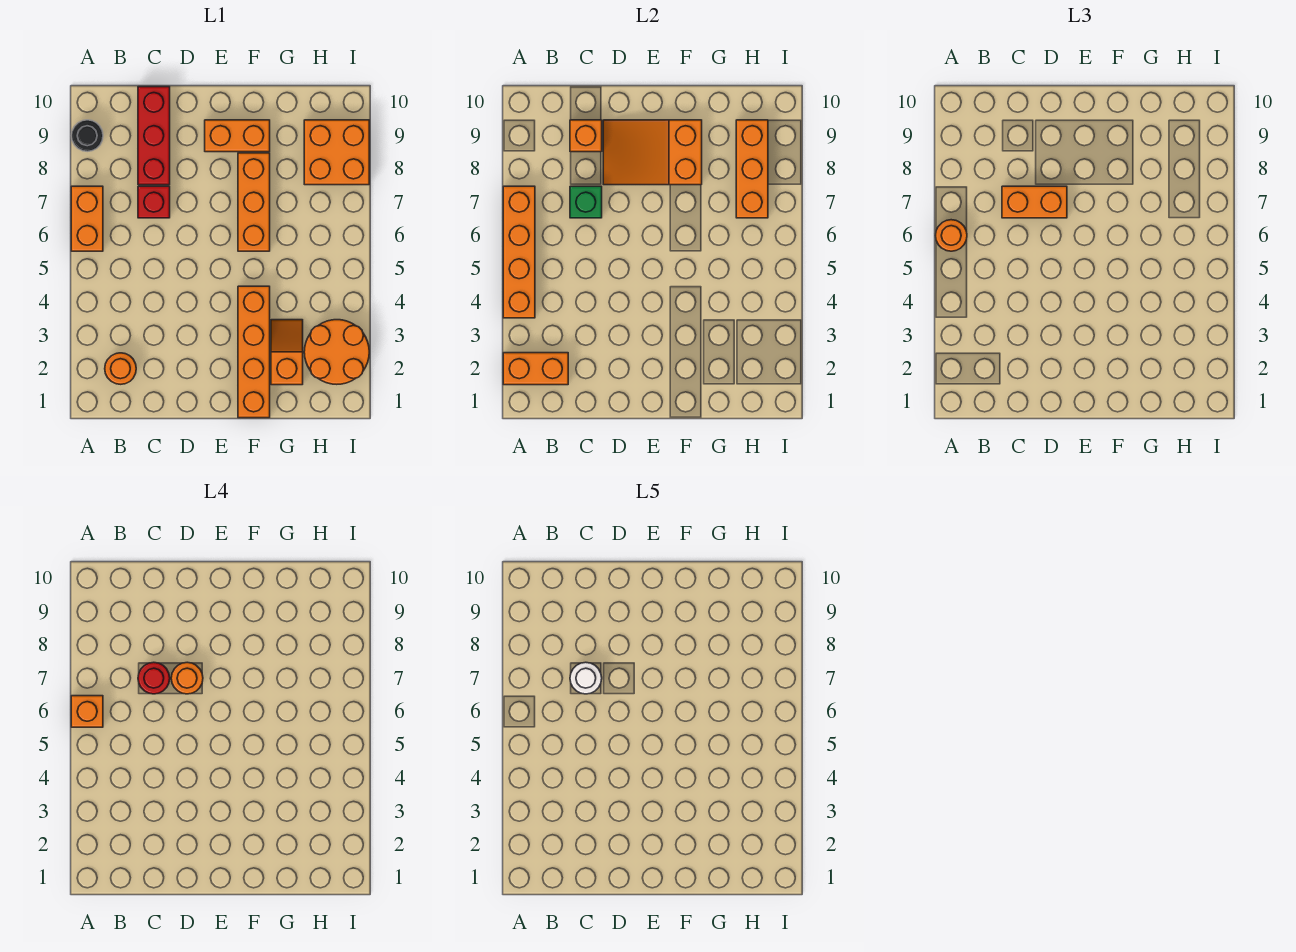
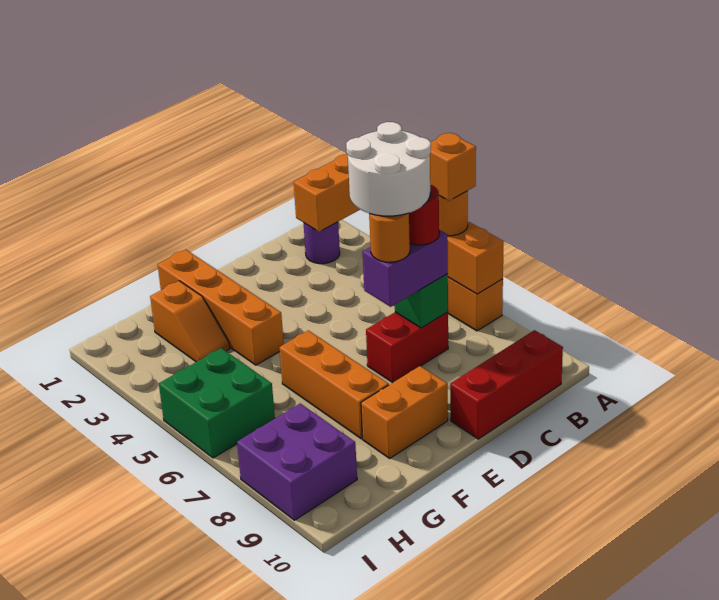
black round brick A9 level 1 -> none
orange round brick B2 level 1 -> purple round brick B2 level 1
red brick C7 level 1 -> red brick C7:D7 level 1
orange brick C7:D7 level 3 -> purple brick C7:D7 level 3
white round brick C7 level 5 -> white round brick C6:D7 level 5
red brick C8:C10 level 1 -> red brick B10:D10 level 1
orange brick C9 level 2 -> none
orange slope D8:F9 level 2 top F -> none
orange round brick H2:I3 level 1 -> none
none -> green brick H5:I6 level 1
orange brick H7:H9 level 2 -> none
orange brick H8:I9 level 1 -> purple brick H8:I9 level 1

